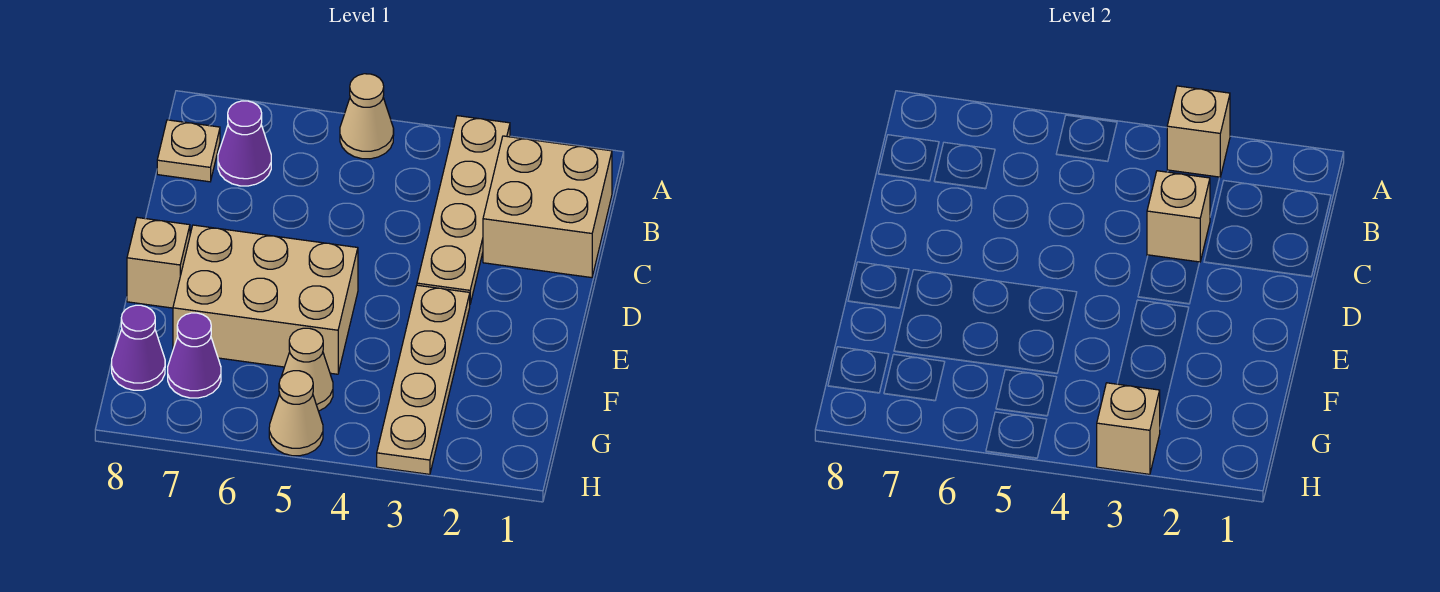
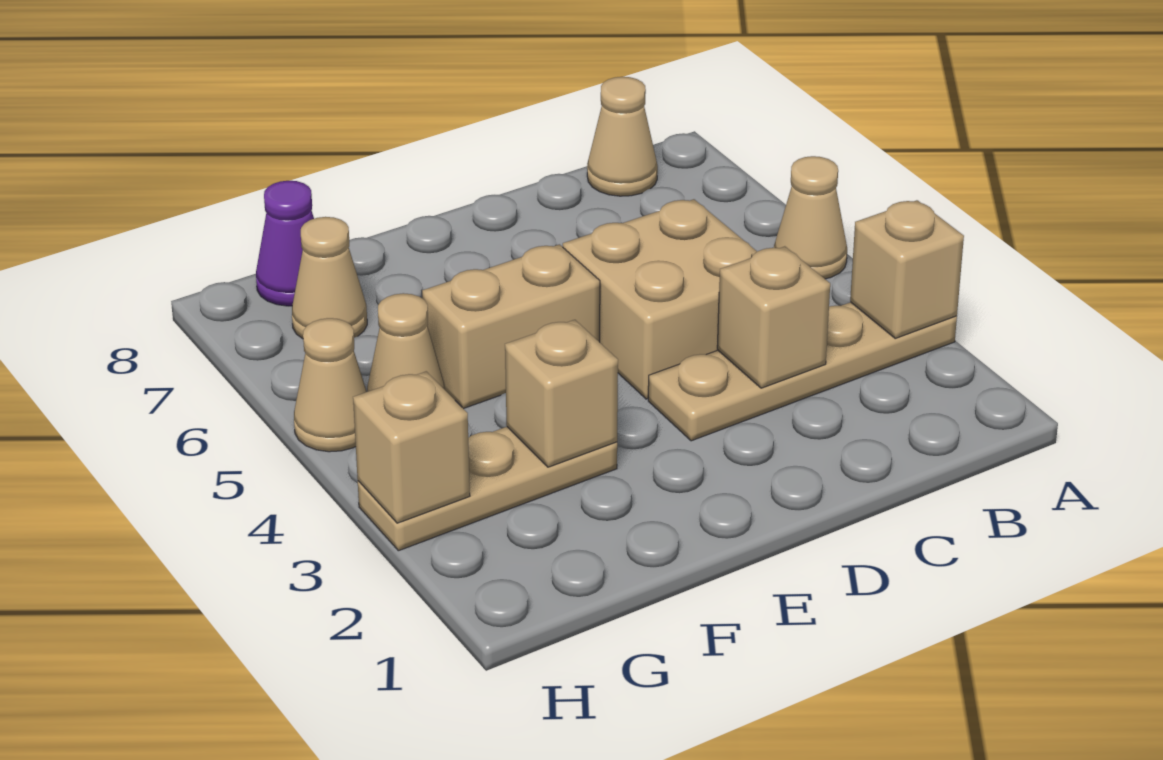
tan brick B1:C2 level 1 -> tan brick C4:D5 level 1
purple cone B7 level 1 -> none
tan plate B8 level 1 -> tan cone B8 level 1
tan plate E3:H3 level 1 -> tan plate F3:H3 level 1
tan brick E5:F7 level 1 -> tan brick E5:F5 level 1
tan brick E8 level 1 -> tan brick F3 level 2
purple cone G7 level 1 -> tan cone G7 level 1

